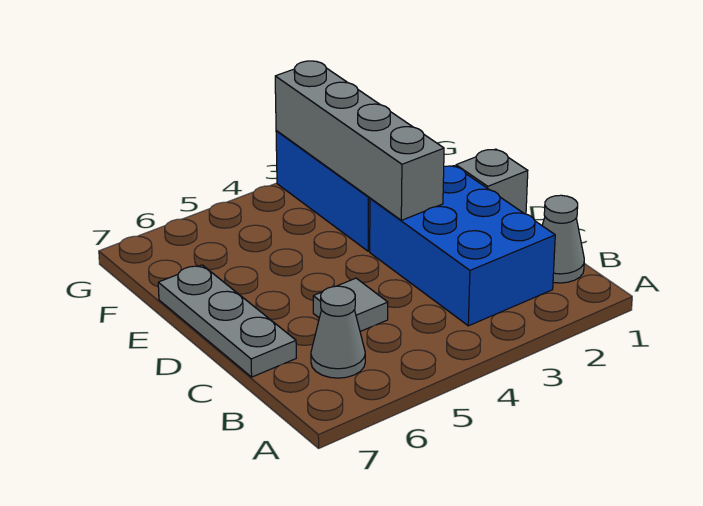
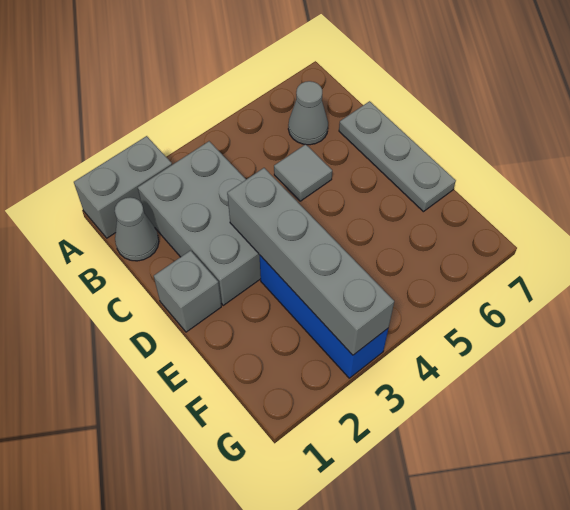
none -> grey brick A1:A2 level 1
blue brick B2:D3 level 1 -> grey brick B2:D3 level 1

